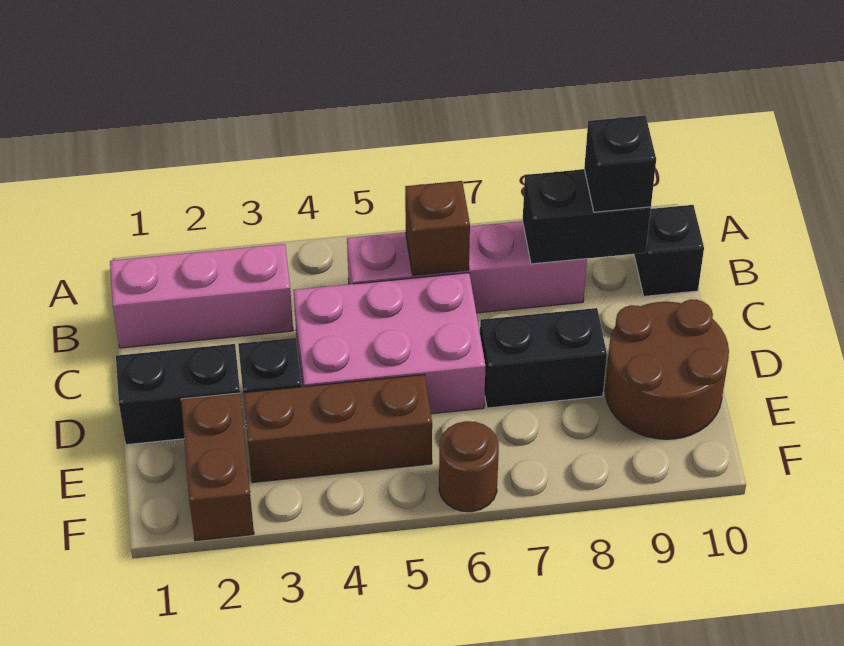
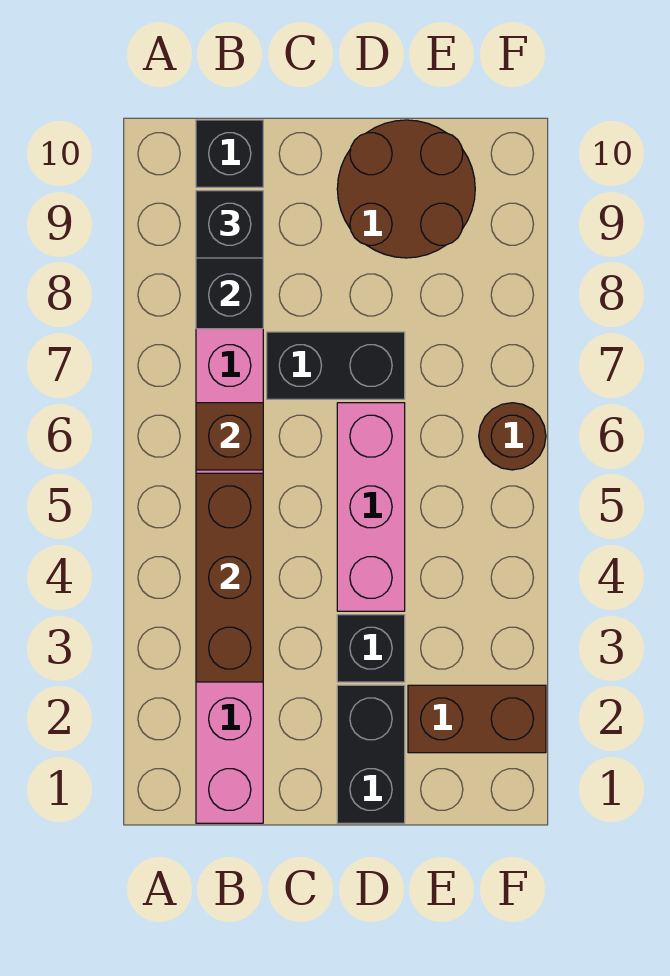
pink brick C4:D6 level 1 -> pink brick D4:D6 level 1
black brick D7:D8 level 1 -> black brick C7:D7 level 1
brown brick E3:E5 level 1 -> brown brick B3:B5 level 2

